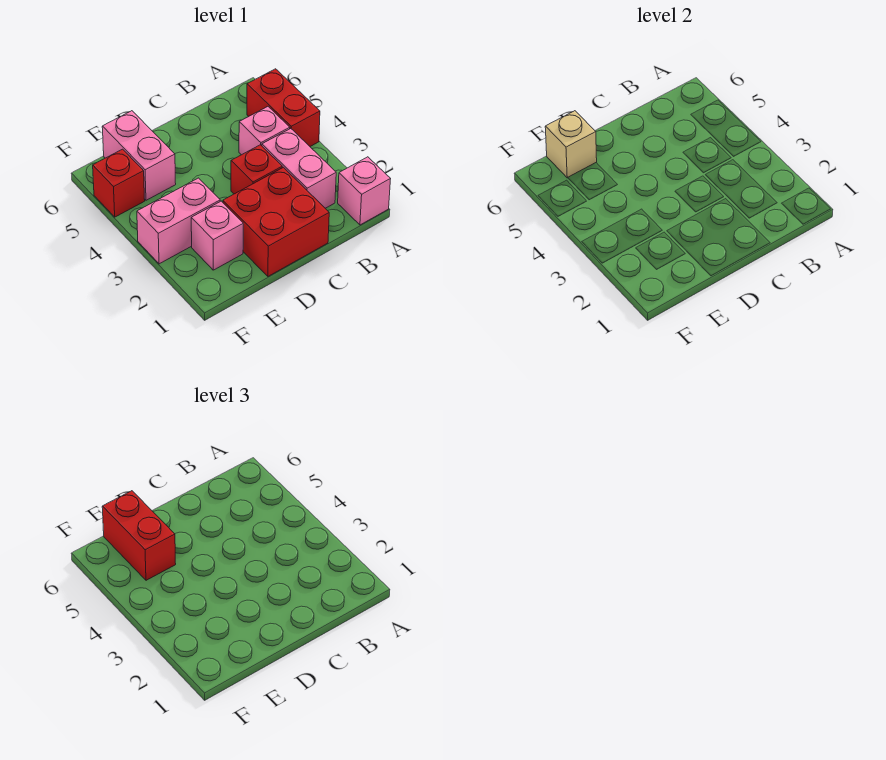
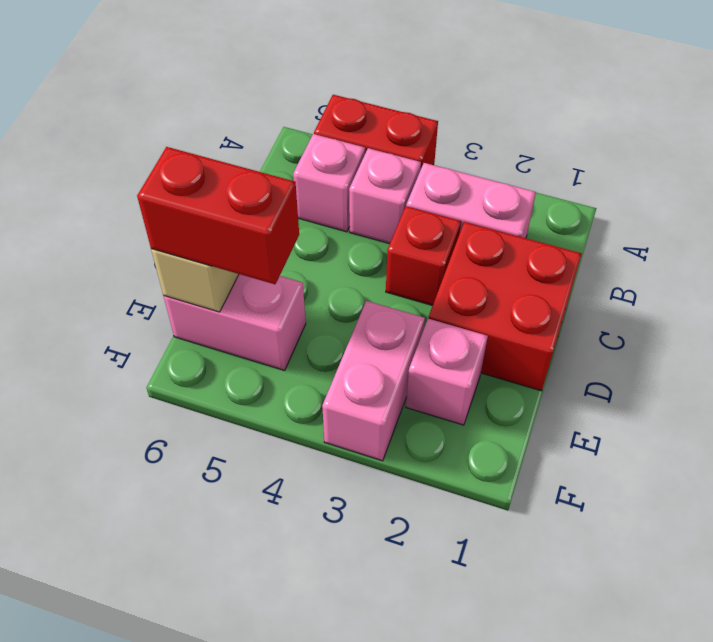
pink brick A1 level 1 -> pink brick B5 level 1
red brick F5 level 1 -> none

